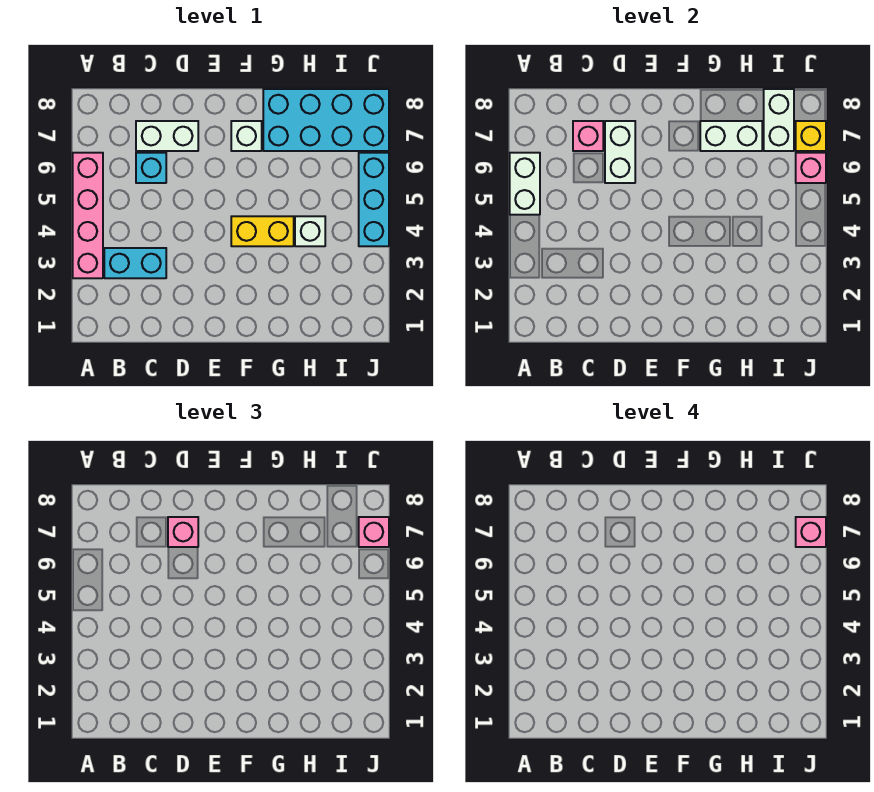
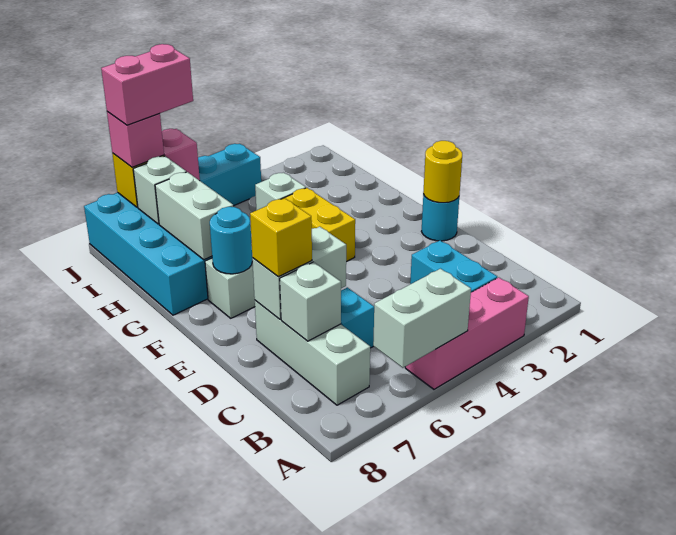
pink brick A3:A6 level 1 -> pink brick A3:A5 level 1
white brick C7:D7 level 1 -> white brick B7:D7 level 1
pink brick C7 level 2 -> white brick C7 level 2
pink brick D7 level 3 -> yellow brick D7 level 3
none -> cyan round brick E1 level 1
none -> yellow round brick E1 level 2
none -> cyan round brick F7 level 2
white brick I7:I8 level 2 -> white brick I7 level 2
pink brick J7 level 4 -> pink brick J6:J7 level 4

